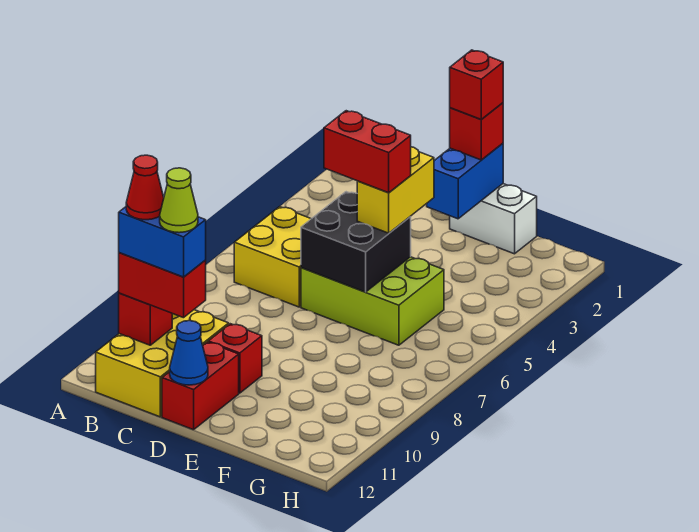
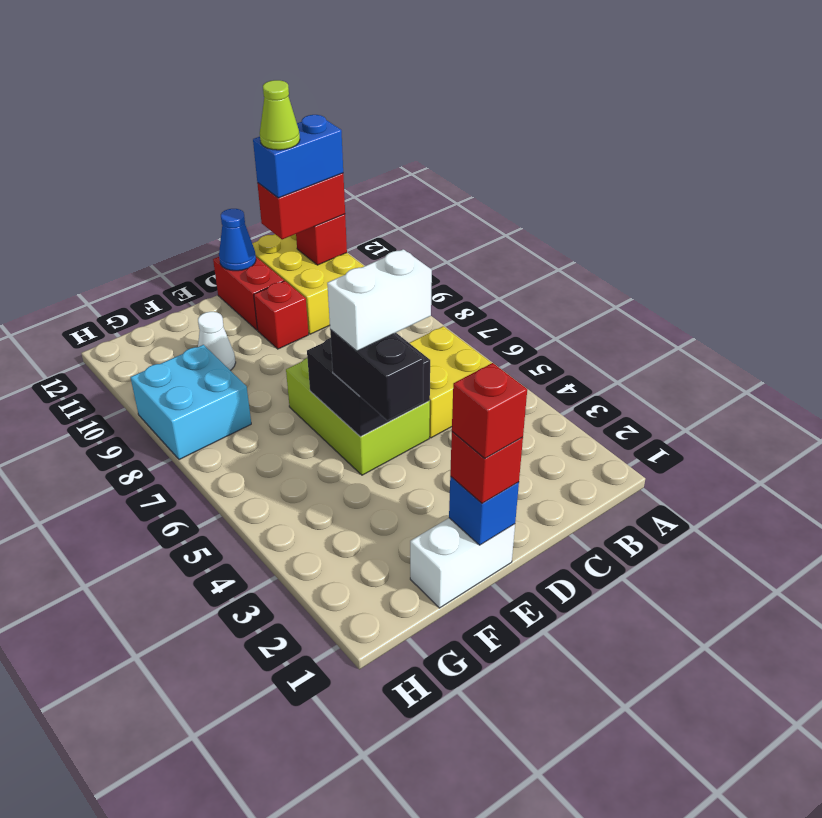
red cone B11 level 5 -> none
lime brick D5:F6 level 1 -> lime brick D5:E7 level 1
red brick D5:E5 level 4 -> white brick D5:E5 level 4
blue brick E1:E2 level 2 -> blue brick E1 level 2
yellow brick E4:E5 level 3 -> black brick E4:E5 level 3
none -> white cone F10 level 1
none -> cyan brick G8:H9 level 1

